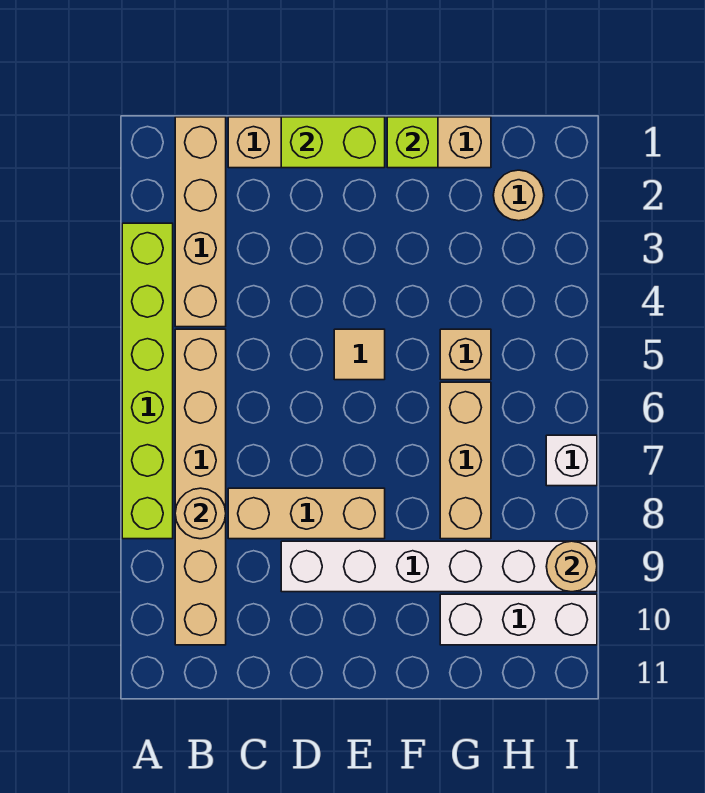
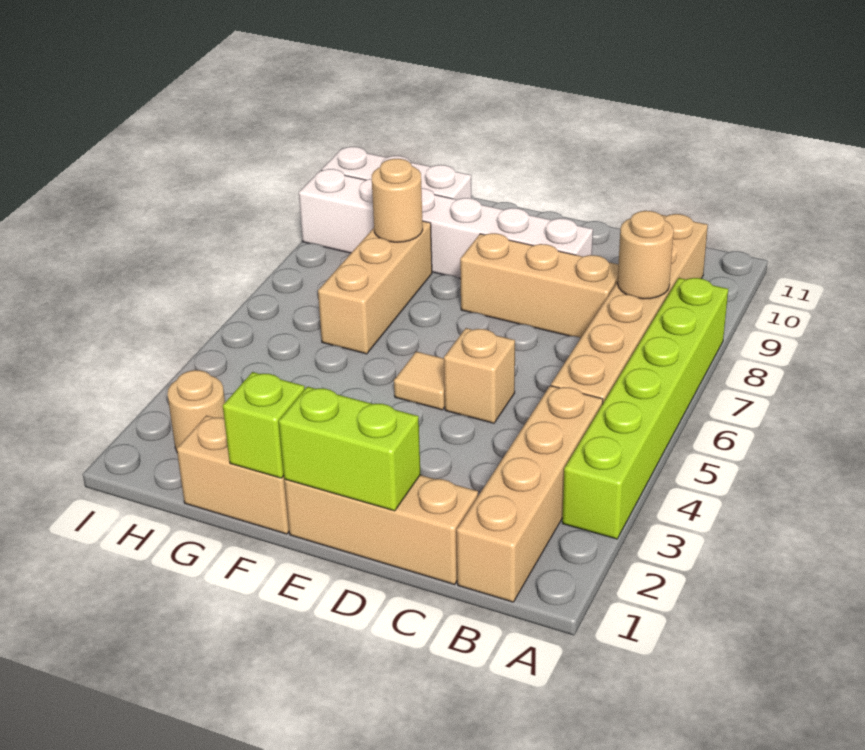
tan brick G5 level 1 -> tan brick D5 level 1
white brick I7 level 1 -> none
tan round brick I9 level 2 -> tan round brick G8 level 2

